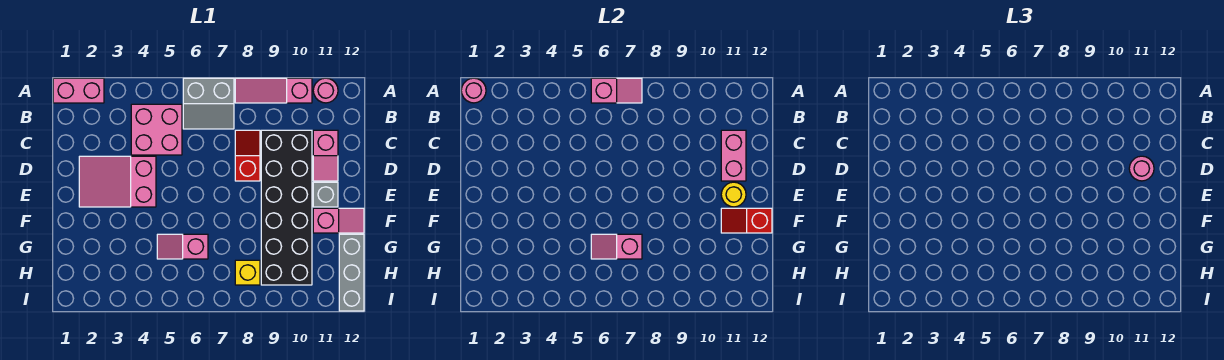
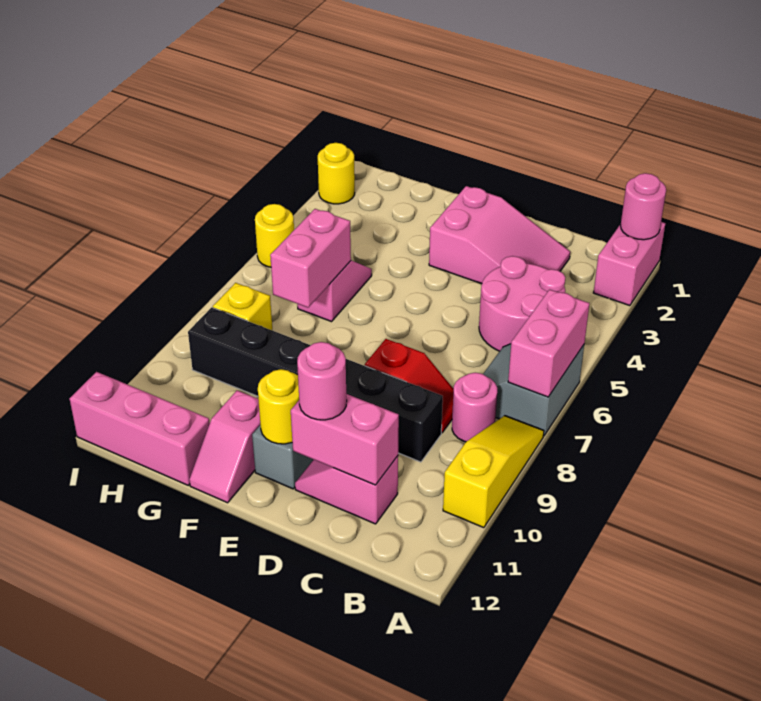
pink slope A6:A7 level 2 top 6 -> pink brick A6:A7 level 2
pink slope A8:A10 level 1 top 10 -> yellow slope A8:A10 level 1 top 10
pink round brick A11 level 1 -> pink round brick B8 level 1
pink brick B4:C5 level 1 -> pink round brick B4:C5 level 1
black brick C9:H10 level 1 -> black brick C9:H9 level 1
pink slope D2:E4 level 1 top 4 -> pink slope C2:E3 level 1 top E
red slope F11:F12 level 2 top 12 -> none
pink slope G6:G7 level 2 top 7 -> pink brick G6:G7 level 2
grey brick G12:I12 level 1 -> pink brick G12:I12 level 1
none -> yellow round brick I2 level 1
none -> yellow round brick I5 level 1

